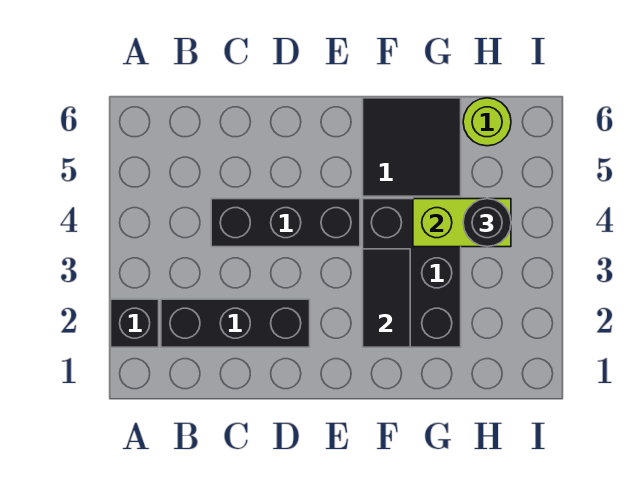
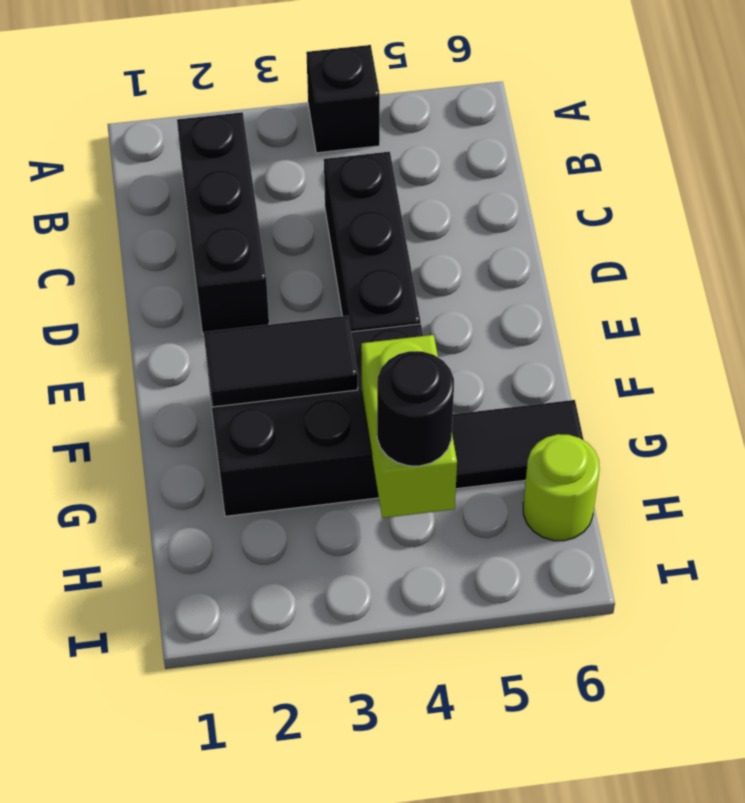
black brick A2 level 1 -> black brick A4 level 1
black tile F5:G6 level 1 -> black tile G5:G6 level 1

